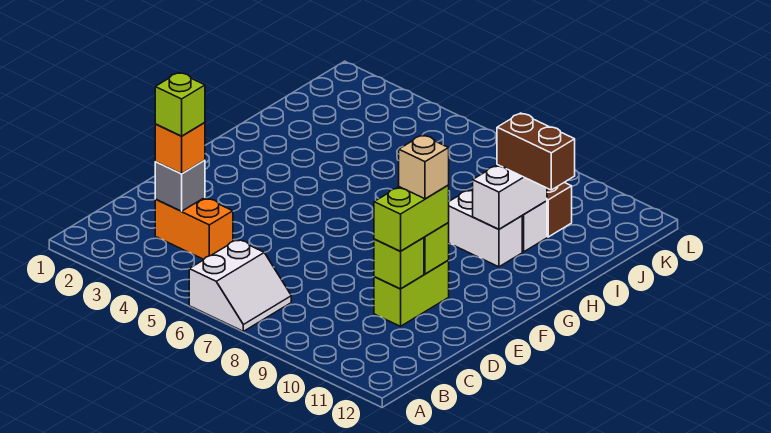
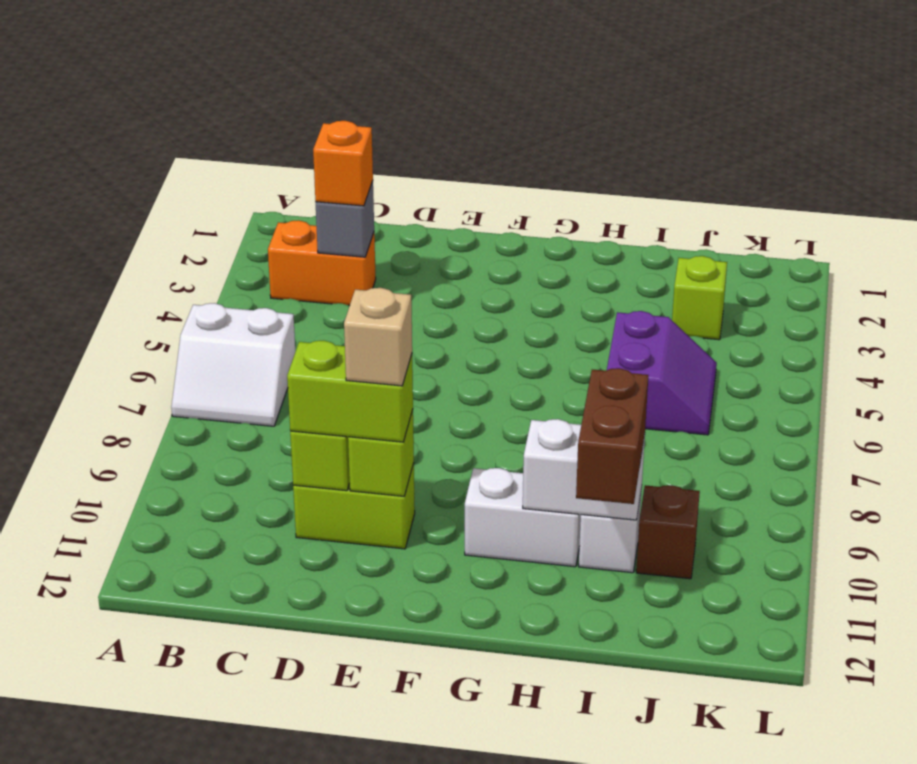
orange brick C3:C4 level 1 -> orange brick B3:C3 level 1
lime brick C3 level 4 -> lime brick J3 level 1
white brick H9:H10 level 1 -> white brick G10:H10 level 1
none -> purple slope I5:J6 level 1 top I

